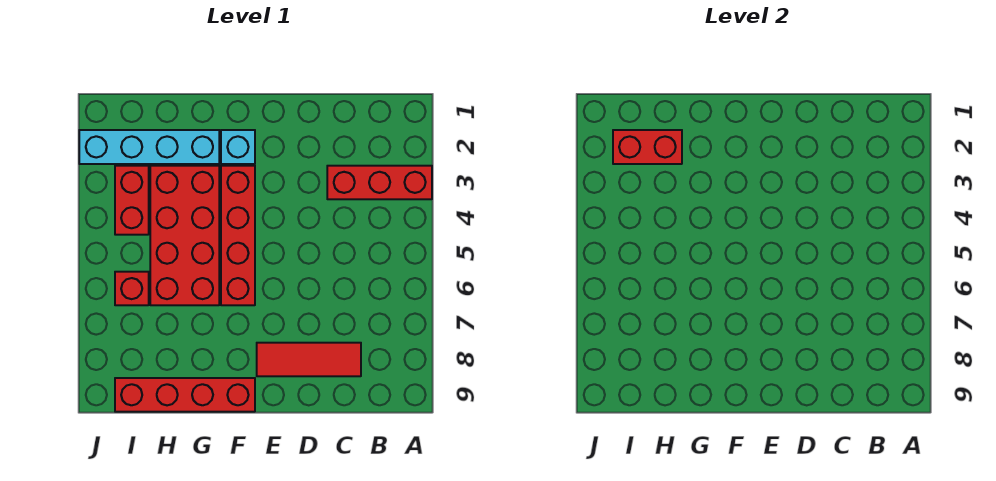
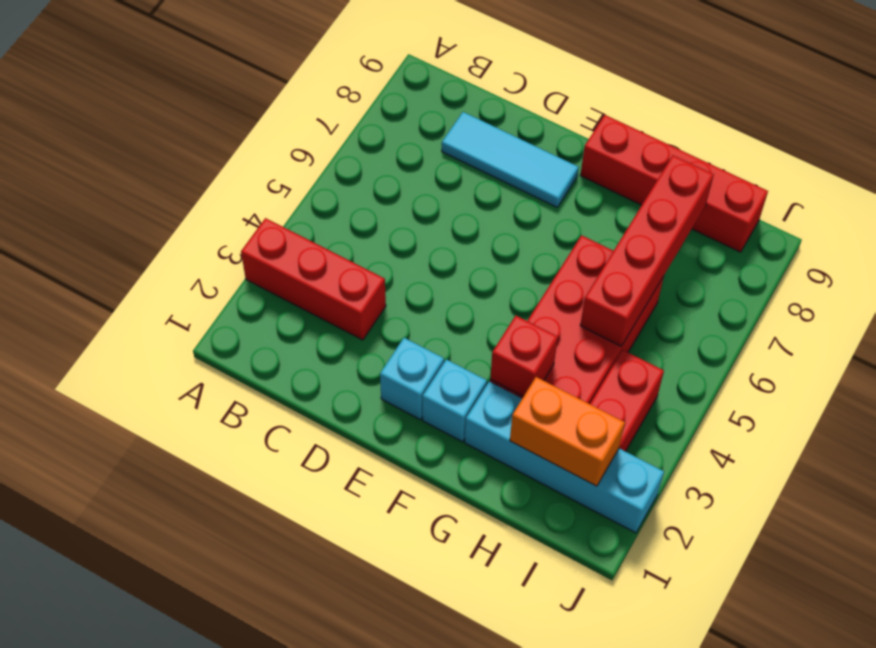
red tile C8:E8 level 1 -> cyan tile C8:E8 level 1
none -> cyan brick E2 level 1
red brick F3:F6 level 1 -> red brick H5:H8 level 2
red brick H2:I2 level 2 -> orange brick H2:I2 level 2
red brick I6 level 1 -> red brick G3 level 2

